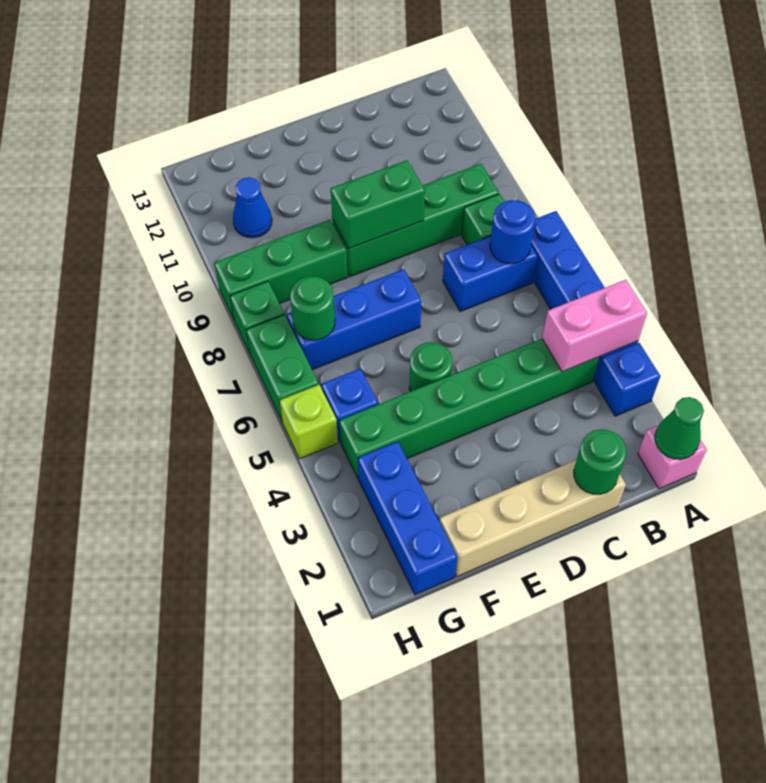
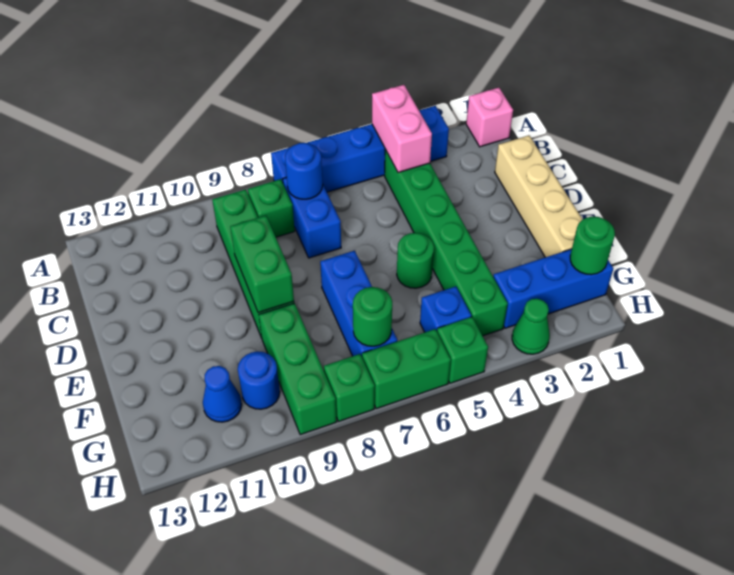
green cone A1 level 2 -> green cone H3 level 1
green round brick C1 level 2 -> green round brick G1 level 2
none -> blue round brick G10 level 1
lime brick H5 level 1 -> green brick H5 level 1

